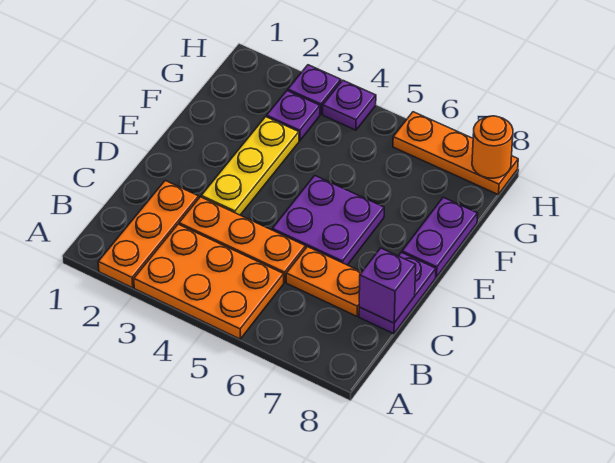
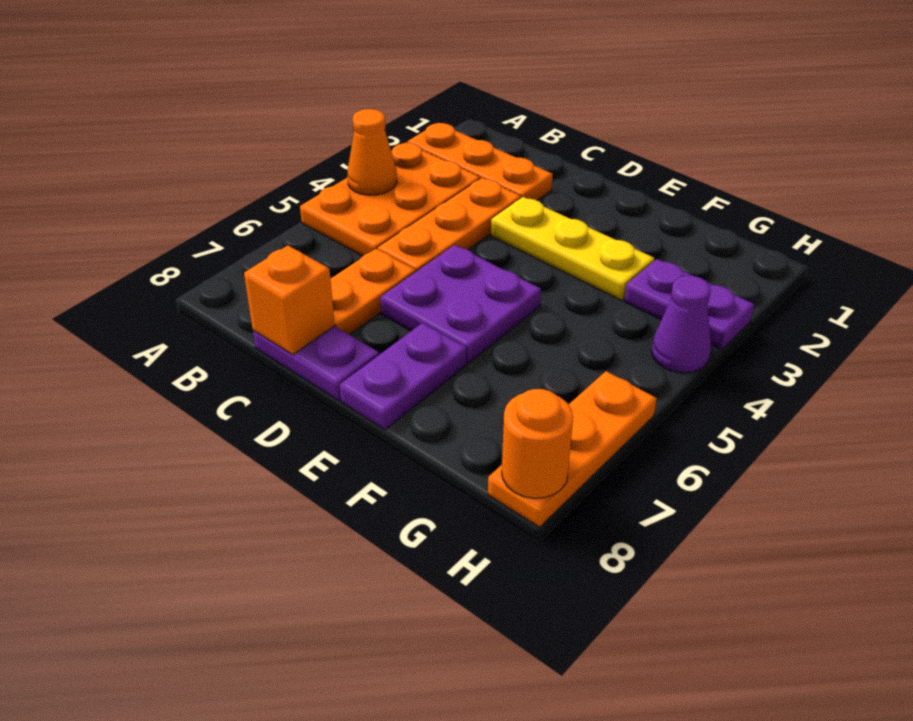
none -> orange cone A4 level 2
purple brick C8 level 2 -> orange brick C8 level 2
purple plate E8:F8 level 1 -> purple plate E7:E8 level 1
purple plate H4 level 1 -> purple cone H4 level 1

